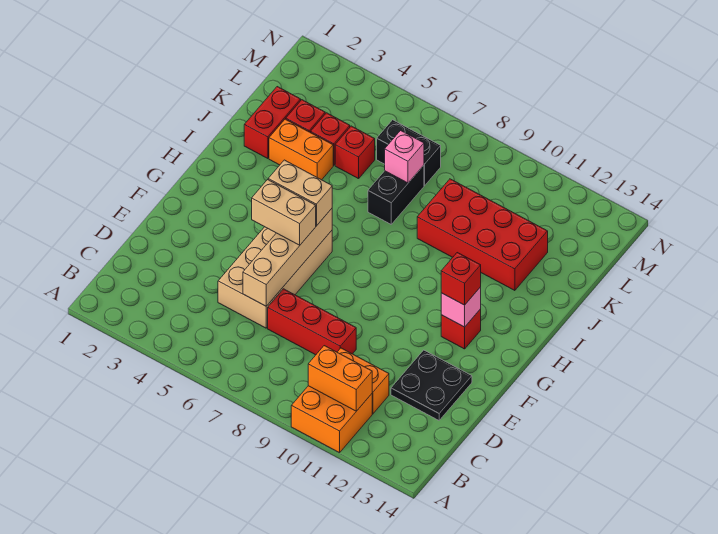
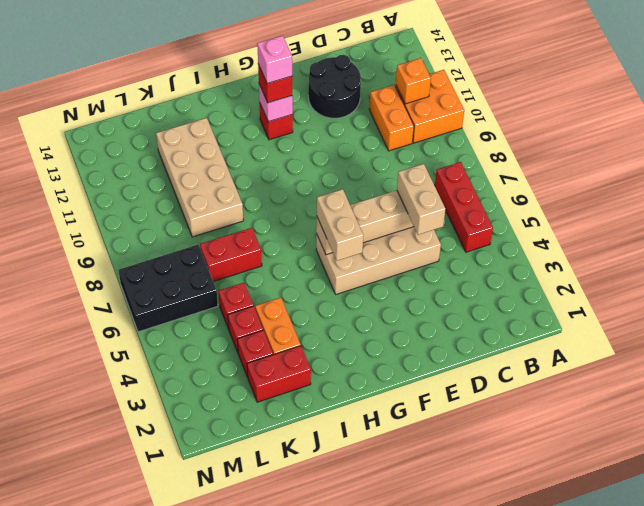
orange brick B10:B11 level 2 -> orange brick B11 level 2
red brick D7:D9 level 1 -> red brick B5:B7 level 1
black plate D12:E13 level 1 -> black round brick D12:E13 level 1
tan brick F5:F6 level 3 -> tan brick D5:D6 level 3
black brick J7:K7 level 1 -> red brick J7:K7 level 1
red brick J9:K12 level 1 -> tan brick J9:K12 level 1
pink brick K7 level 2 -> pink brick G12 level 4
black brick L6:L7 level 1 -> black brick L6:N7 level 1

